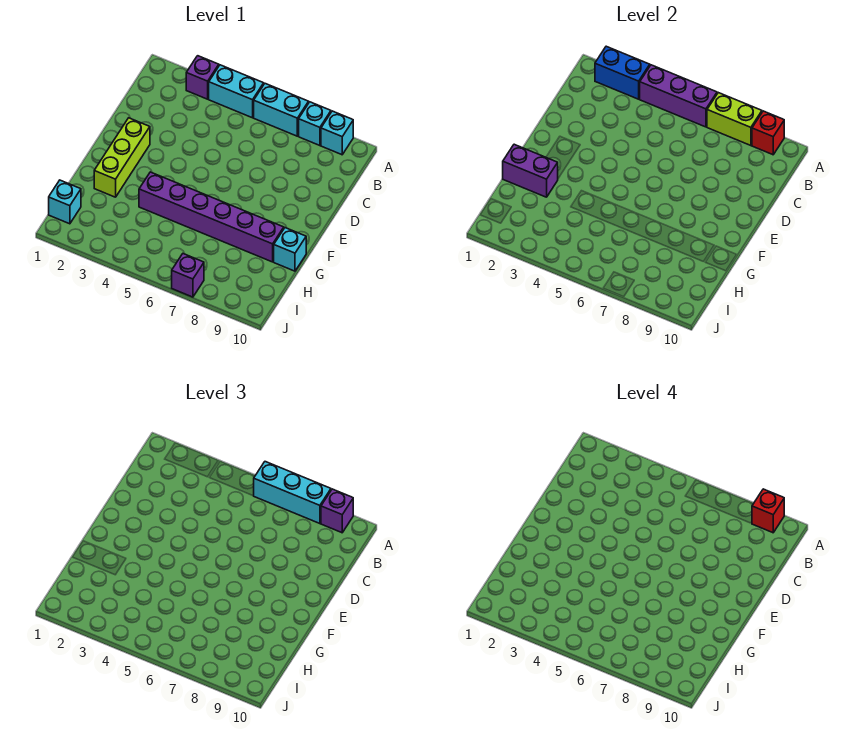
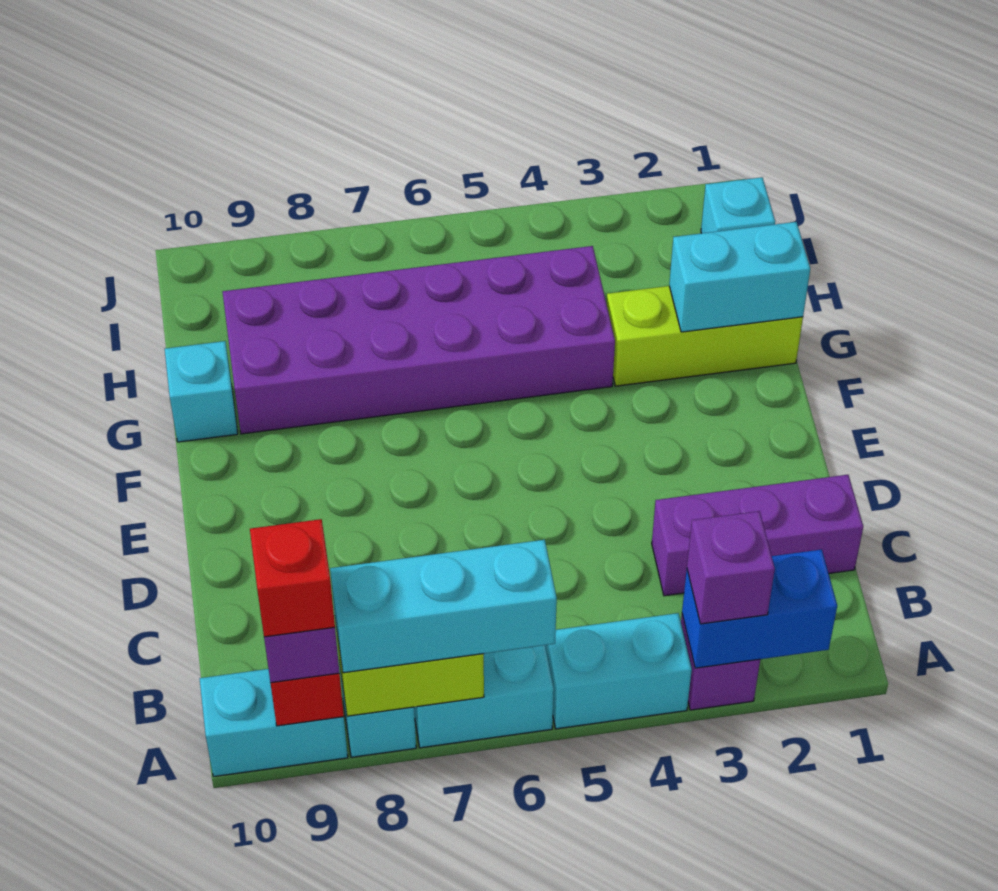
purple brick A4:A6 level 2 -> purple brick C1:C3 level 1
cyan brick A9 level 1 -> cyan brick A9:A10 level 1
lime brick E2:G2 level 1 -> lime brick G1:G3 level 1
purple brick G1:G2 level 2 -> cyan brick G1:G2 level 2
purple brick G4:G9 level 1 -> purple brick G4:H9 level 1
purple brick J7 level 1 -> purple brick A3 level 3

